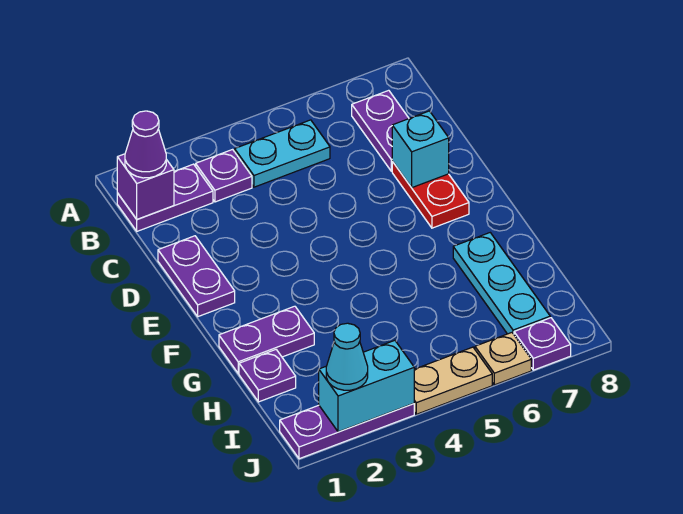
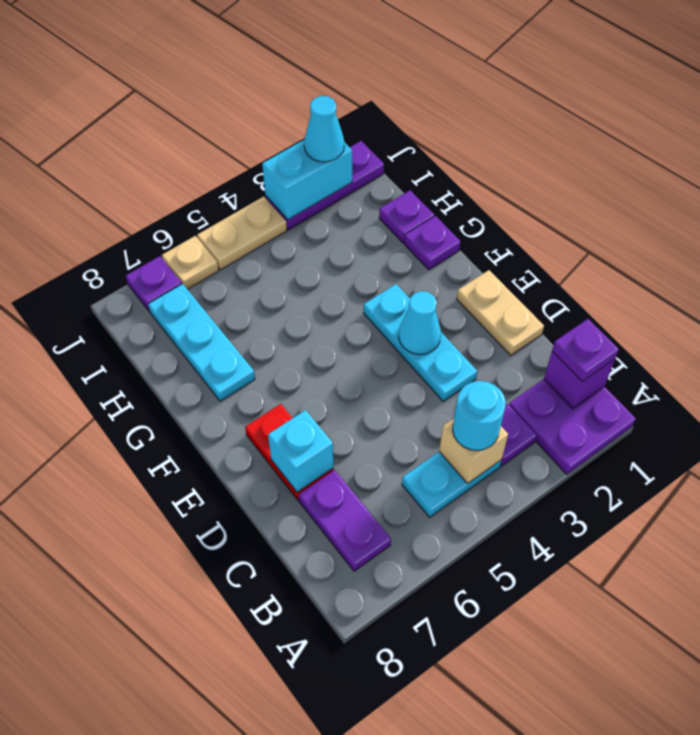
purple plate B1:B2 level 1 -> purple plate A1:B2 level 1
purple cone B1 level 3 -> purple plate B1 level 3
none -> tan brick B4 level 2
none -> cyan round brick B4 level 3
purple plate D1:E1 level 1 -> tan plate D1:E1 level 1
none -> cyan plate D3:F3 level 1
none -> cyan cone E3 level 2
purple plate G1:G2 level 1 -> purple plate G1 level 1

